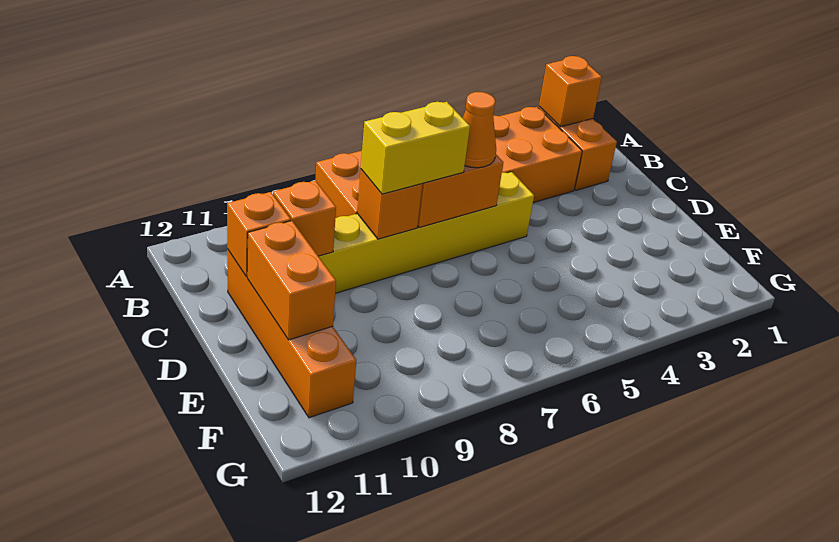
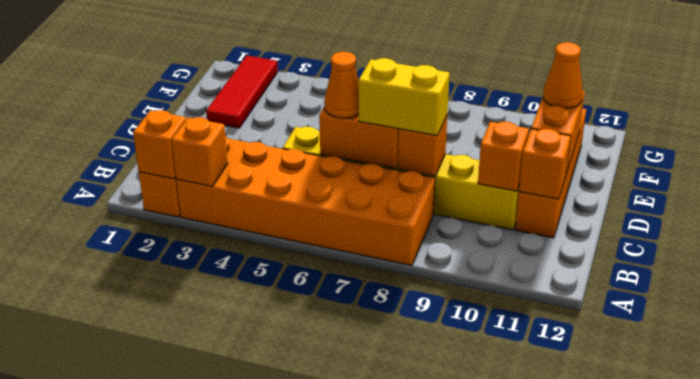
none -> orange brick A3 level 2
none -> red tile E2:G2 level 1
none -> orange cone E11 level 3

